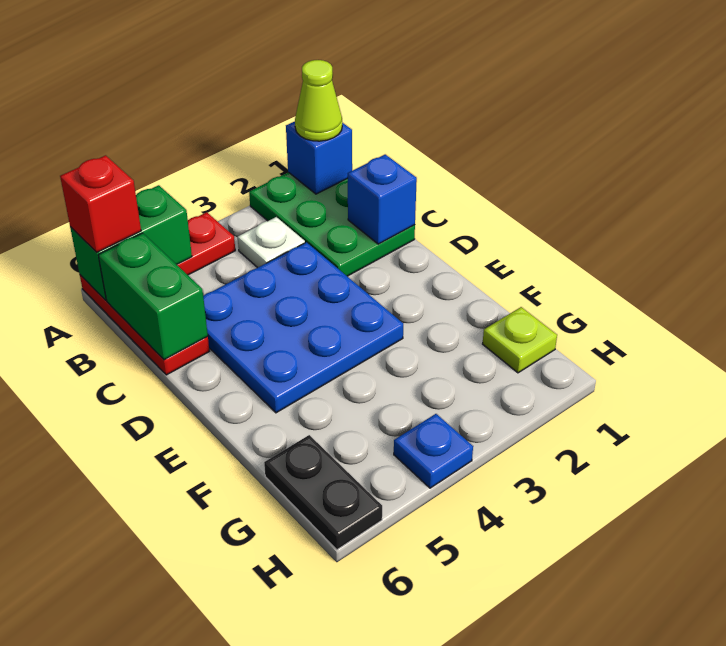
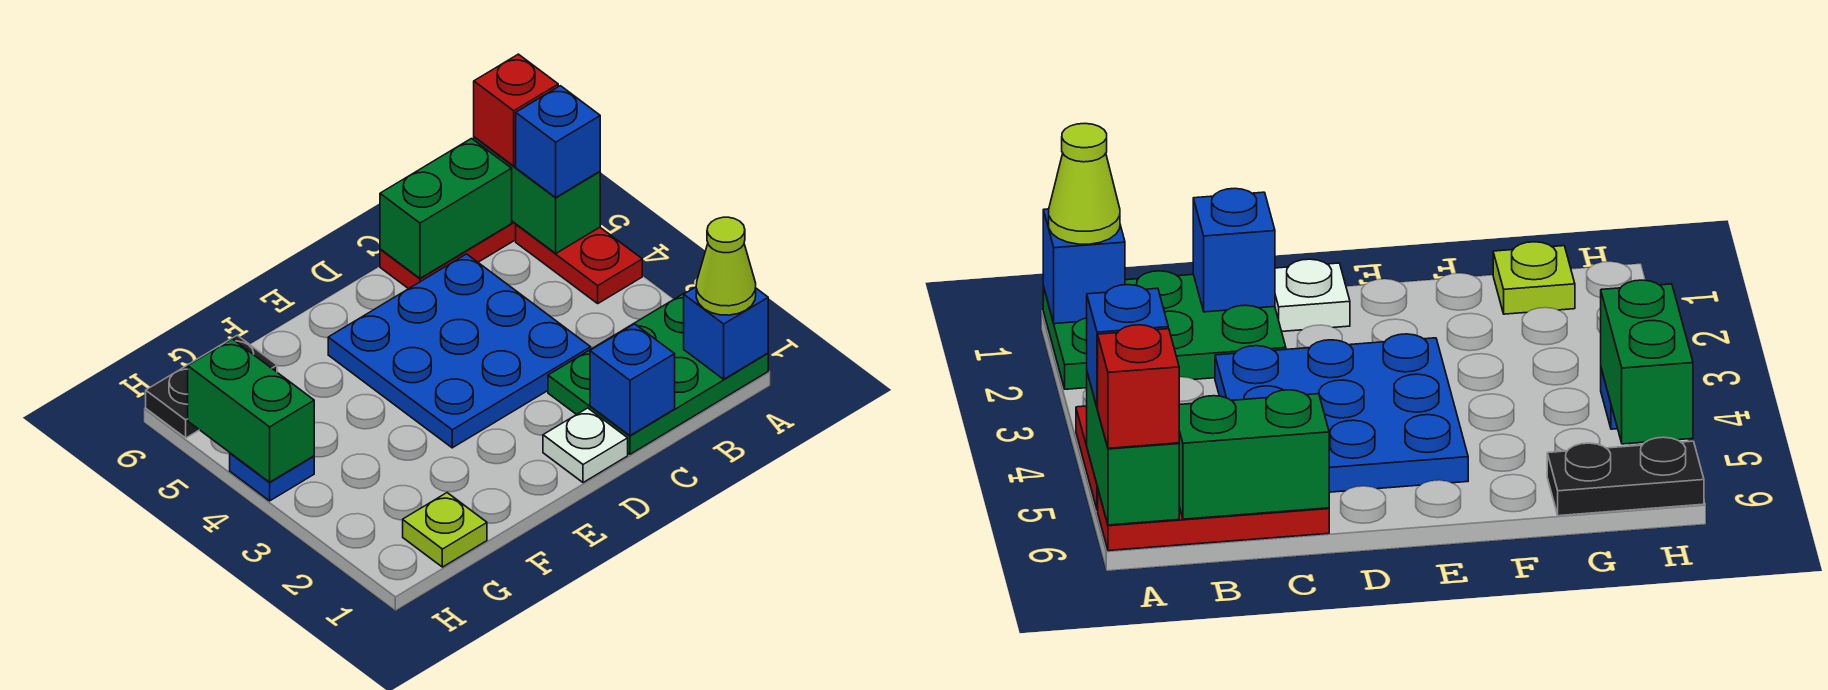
none -> blue brick A5 level 3
white plate B3 level 1 -> white plate D1 level 1
none -> green brick H4:H5 level 2

